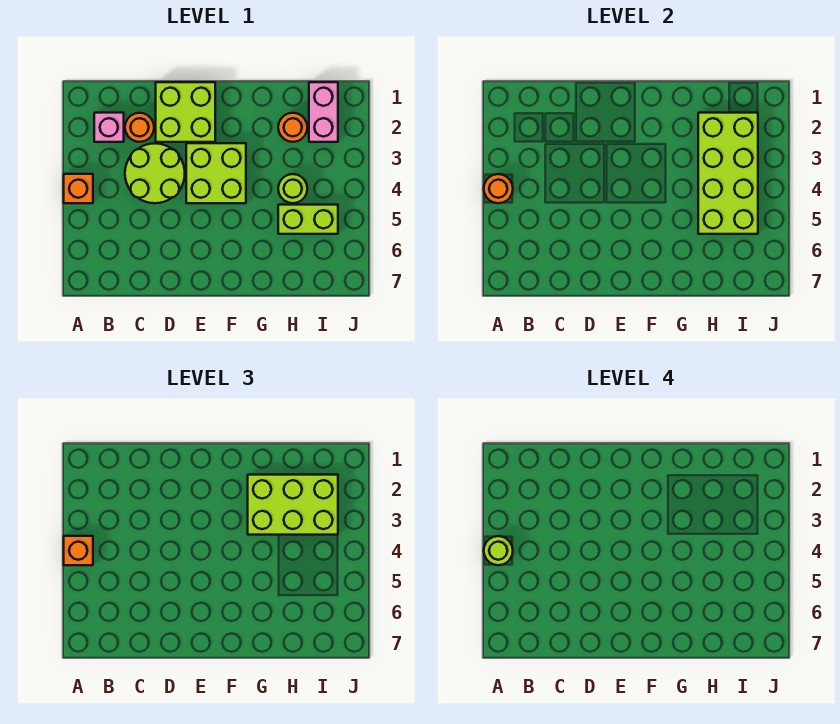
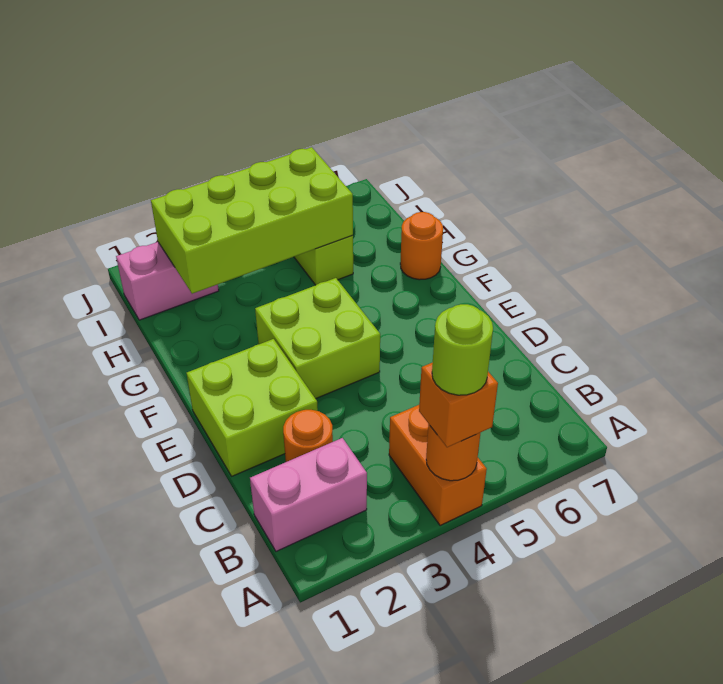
orange brick A4 level 1 -> orange brick A4:B4 level 1
pink brick B2 level 1 -> pink brick B1:B2 level 1
lime round brick C3:D4 level 1 -> none
lime brick G2:I3 level 3 -> none
orange round brick H2 level 1 -> orange round brick G7 level 1
lime round brick H4 level 1 -> none

